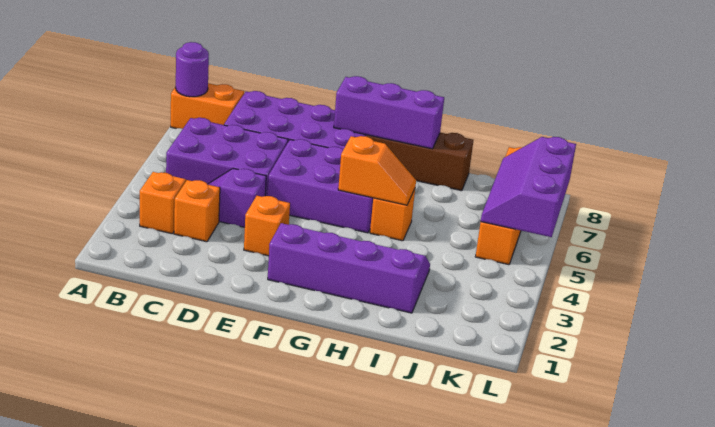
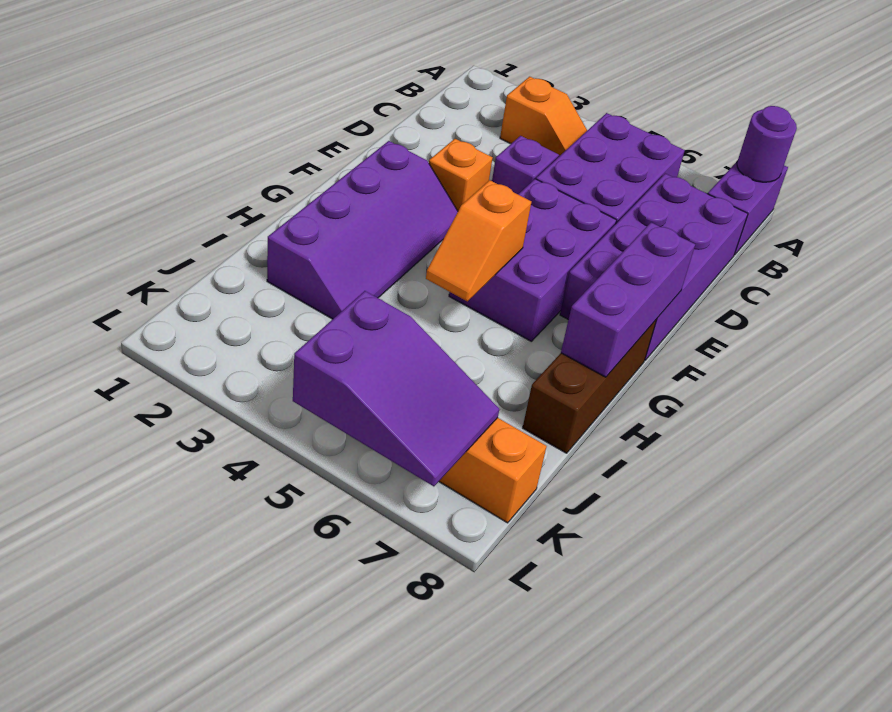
orange brick A8:B8 level 1 -> purple brick A8:B8 level 1
orange brick C3 level 1 -> none
orange brick H5 level 1 -> none
purple slope K5:L7 level 2 top L -> purple slope K5:L7 level 2 top 5

